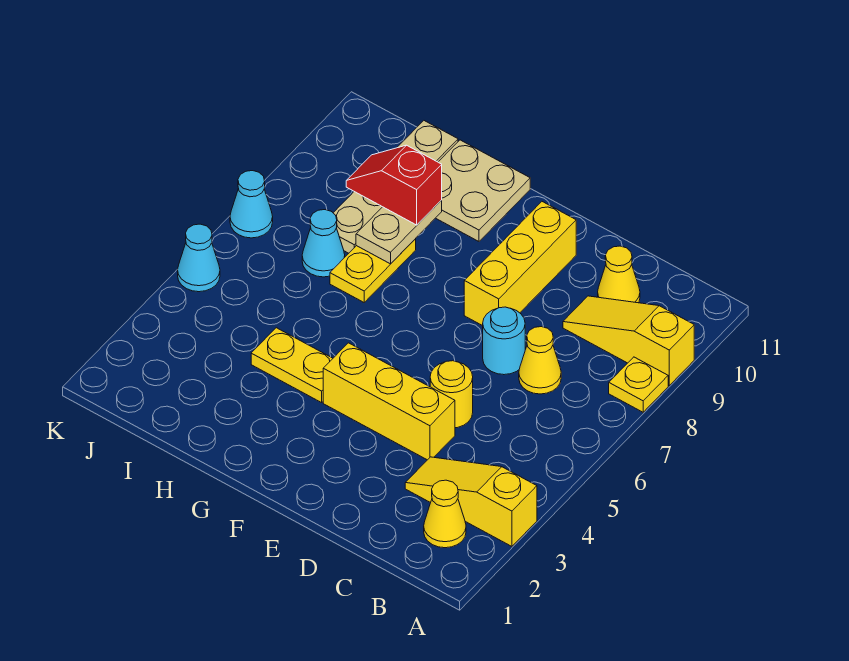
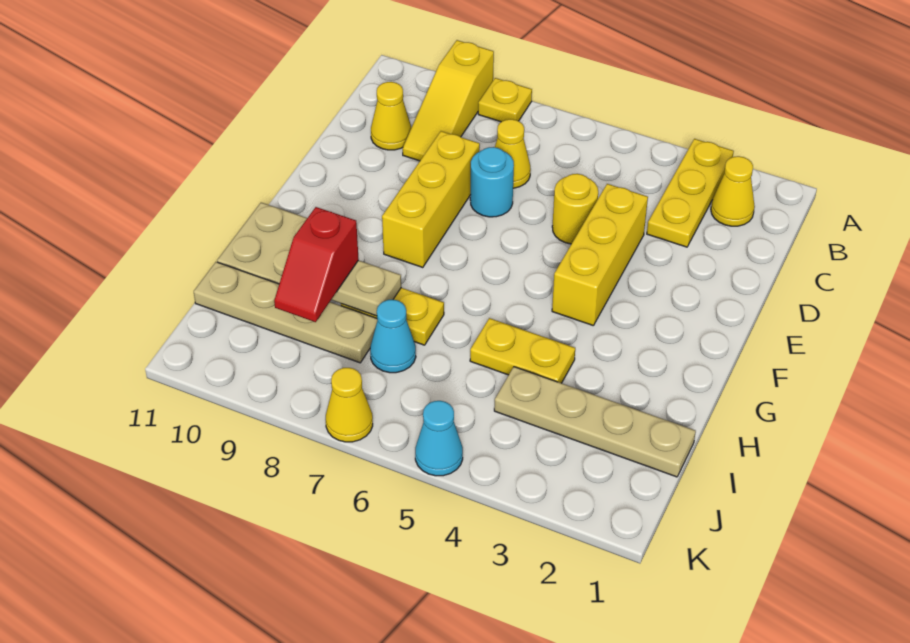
yellow slope A3:C3 level 1 top A -> yellow plate A3:C3 level 1
yellow brick E8:E10 level 1 -> yellow brick D8:F8 level 1
yellow plate G4:H4 level 1 -> yellow plate H4:H5 level 1
none -> tan plate I1:I4 level 1
cyan cone K7 level 1 -> yellow cone K7 level 1

